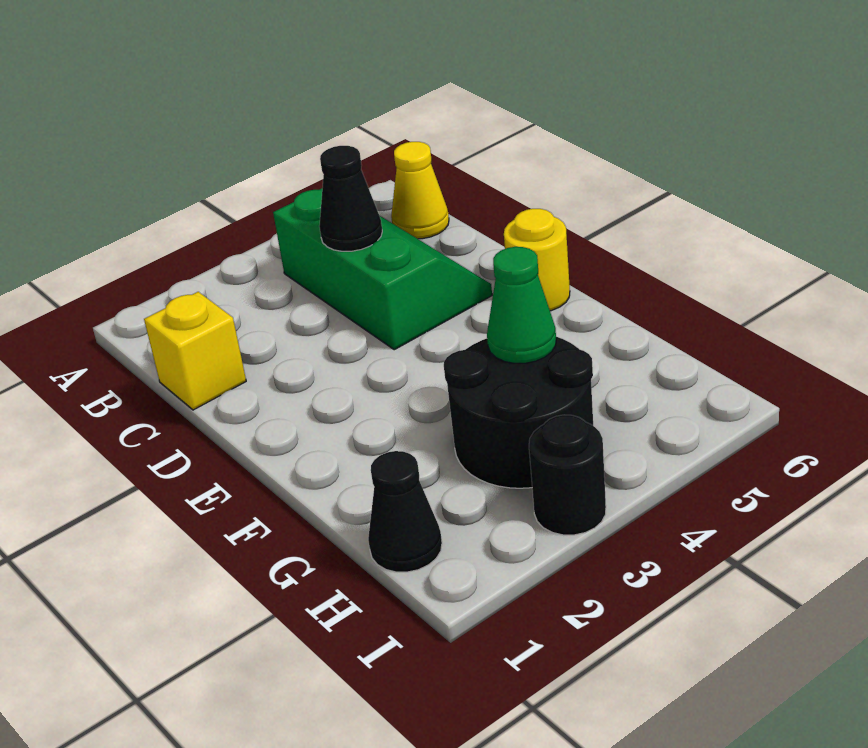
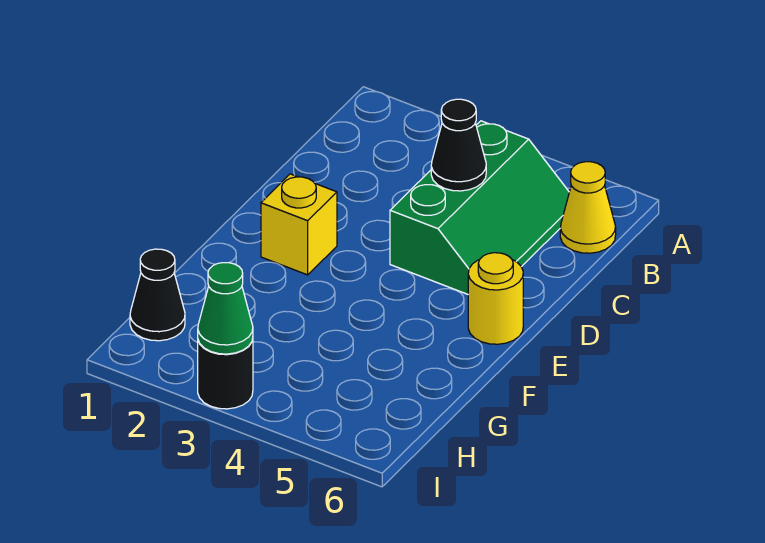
yellow brick C1 level 1 -> yellow brick E2 level 1
black round brick G3:H4 level 1 -> none
green cone G4 level 2 -> green cone I3 level 2

